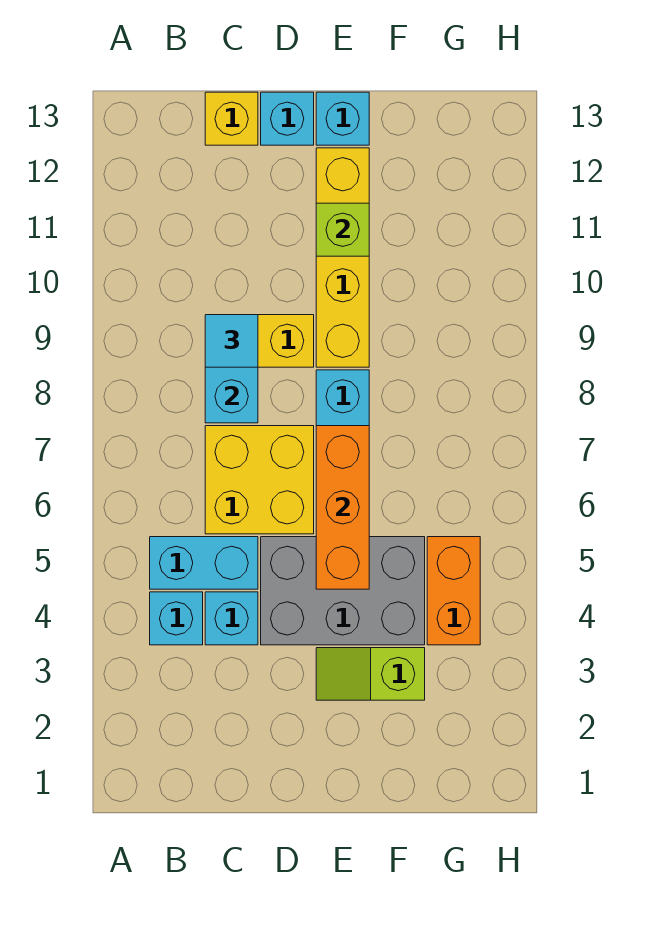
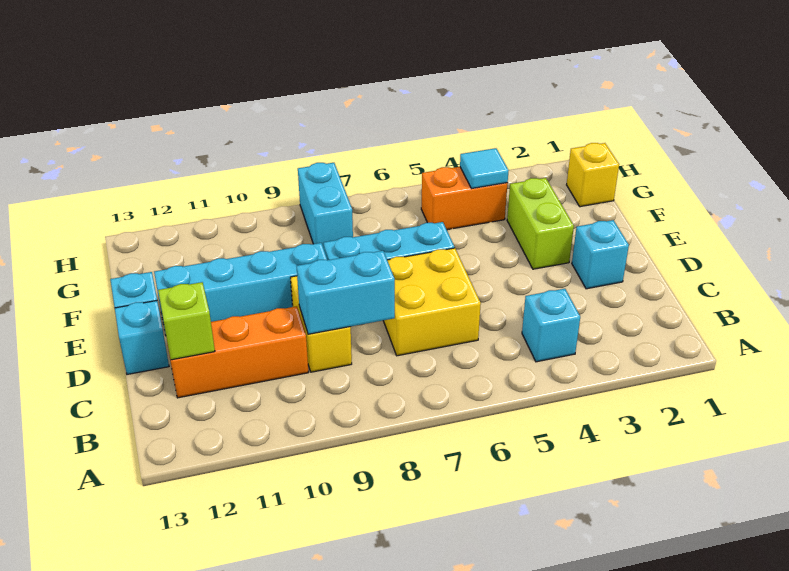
cyan brick B5:C5 level 1 -> cyan brick G8:H8 level 1
cyan brick C4 level 1 -> cyan brick D2 level 1
cyan tile C9 level 3 -> cyan tile G4 level 2
yellow brick C13 level 1 -> yellow brick G1 level 1
grey brick D4:F5 level 1 -> none
lime slope E3:F3 level 1 top F -> lime brick E3:F3 level 1
orange brick E5:E7 level 2 -> orange brick C10:C12 level 1
yellow brick E9:E12 level 1 -> cyan brick E9:E12 level 1
lime brick E11 level 2 -> lime brick C12 level 2

